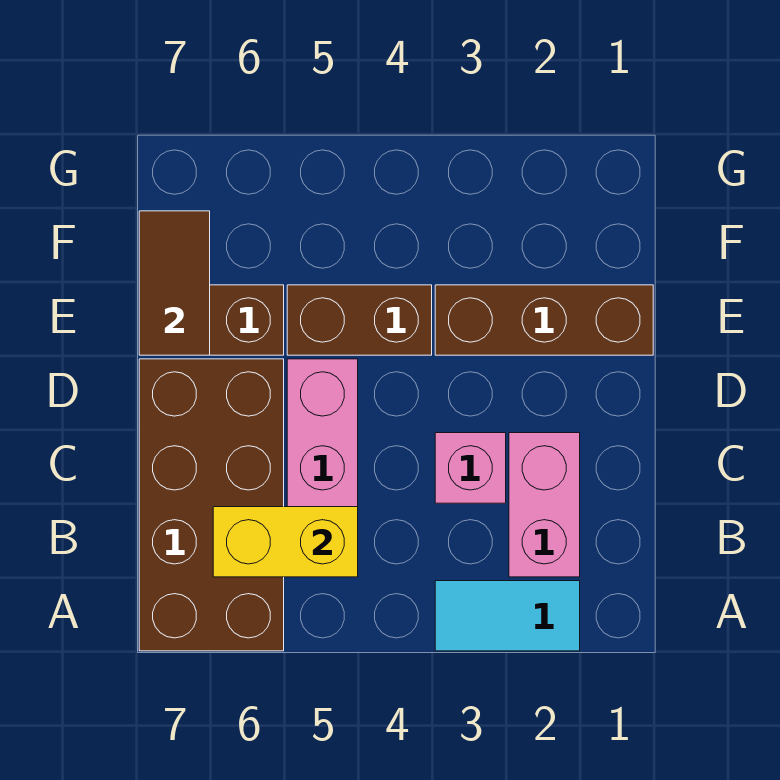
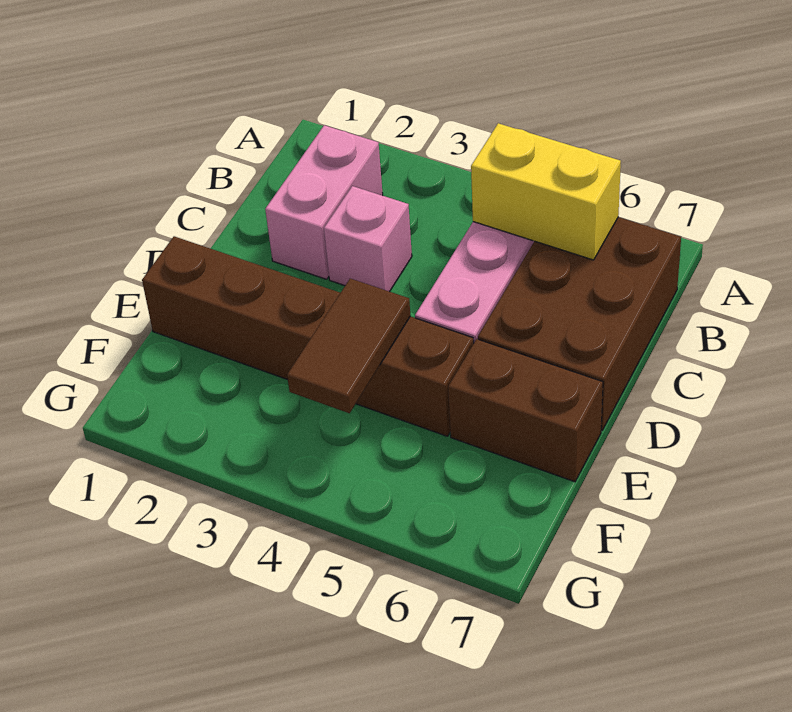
cyan tile A2:A3 level 1 -> none
brown brick A6:D7 level 1 -> brown brick B6:D7 level 1
brown tile E7:F7 level 2 -> brown tile E4:F4 level 2

